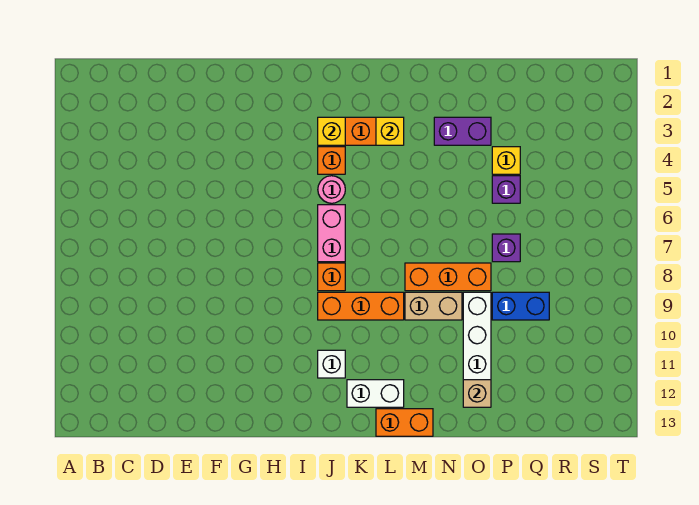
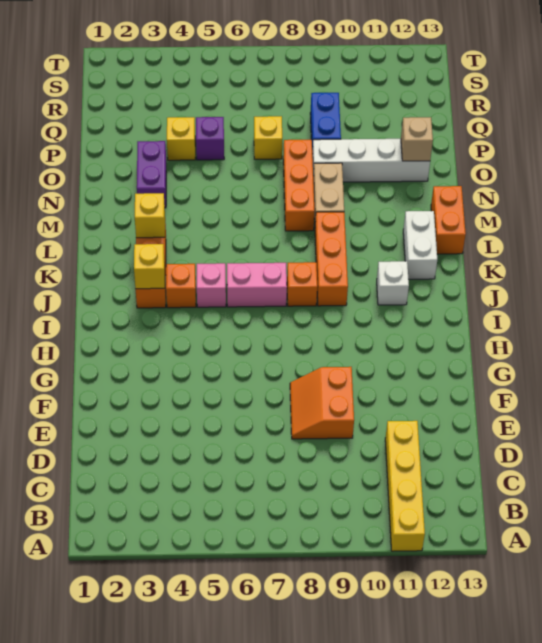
none -> yellow brick A11:D11 level 1
none -> orange slope E8:F9 level 1 top 9
pink round brick J5 level 1 -> pink brick J5 level 1
purple brick P7 level 1 -> yellow brick P7 level 1

